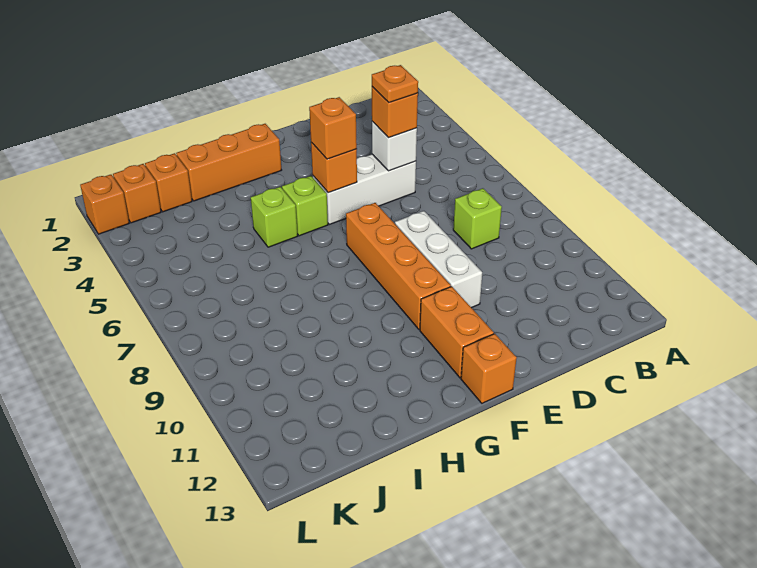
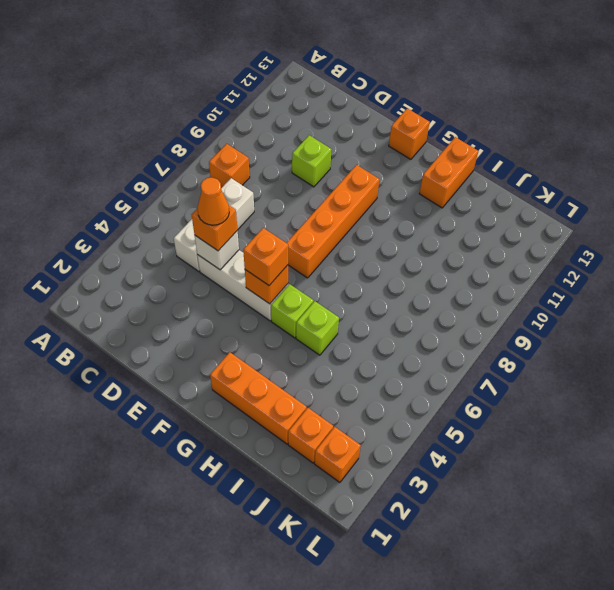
lime brick C8 level 1 -> lime brick D10 level 1
orange plate D5 level 4 -> orange cone D5 level 4
white brick E8:E10 level 1 -> white brick C5:C7 level 1
orange brick F11:F12 level 1 -> orange brick H12:H13 level 1
orange brick L2 level 1 -> orange brick B8 level 1

